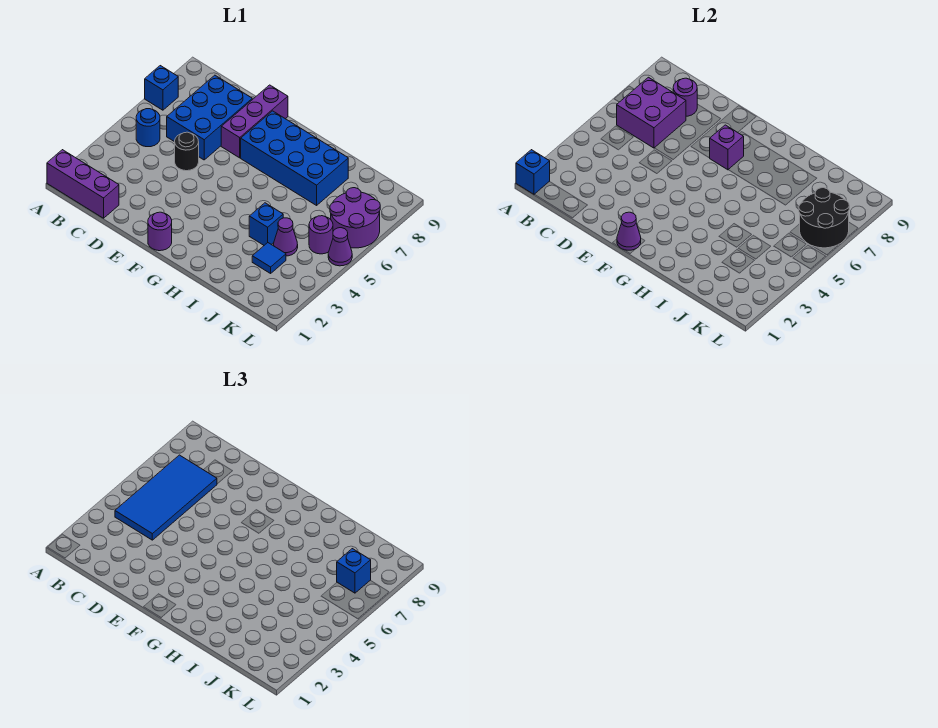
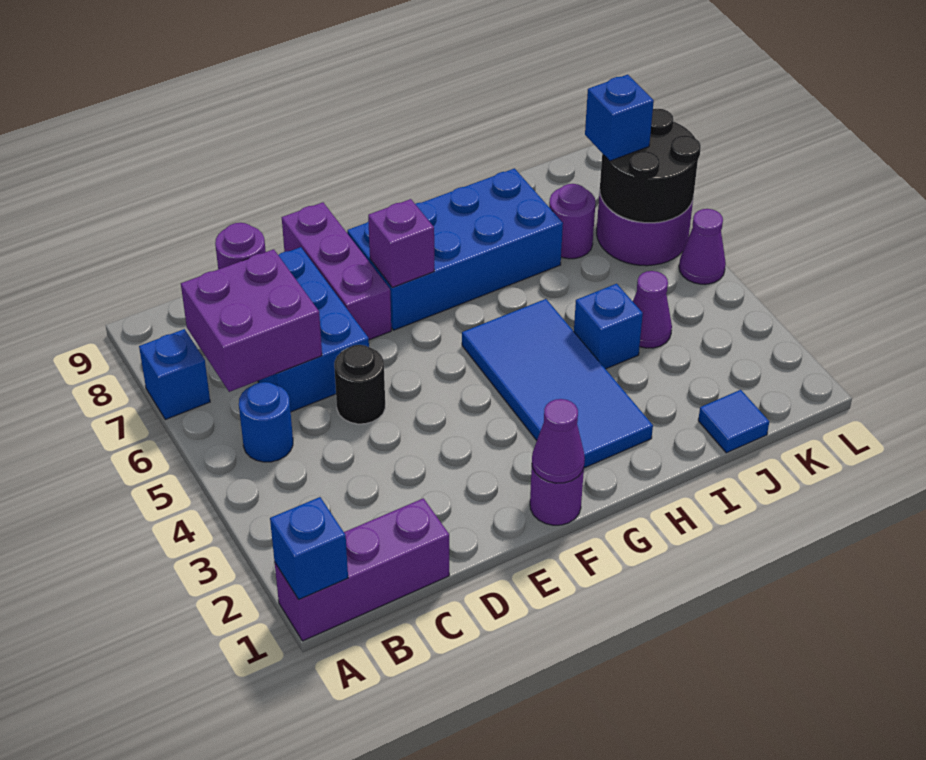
blue tile B4:C7 level 3 -> blue tile G2:H5 level 1
blue tile J3 level 1 -> blue tile J1 level 1
purple round brick K5 level 1 -> purple round brick J7 level 1

